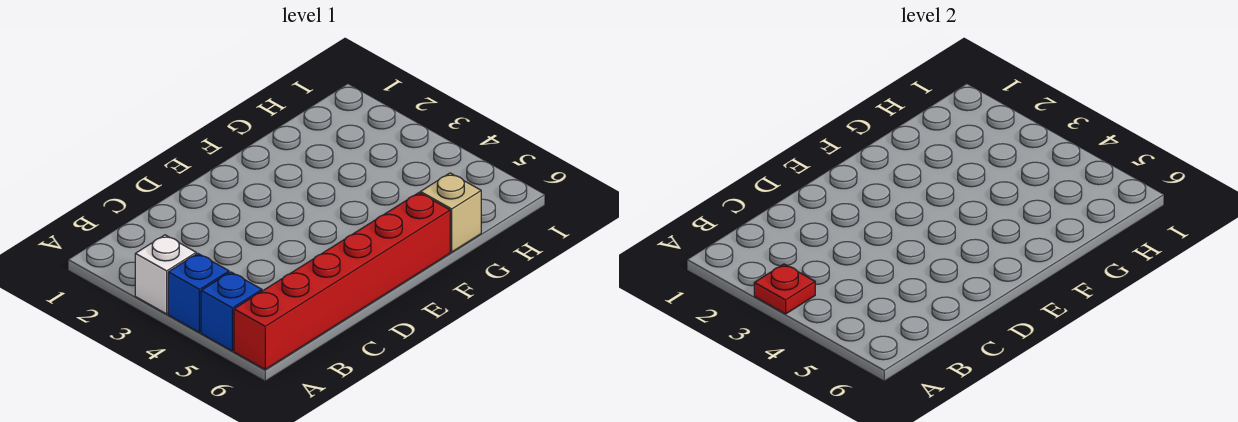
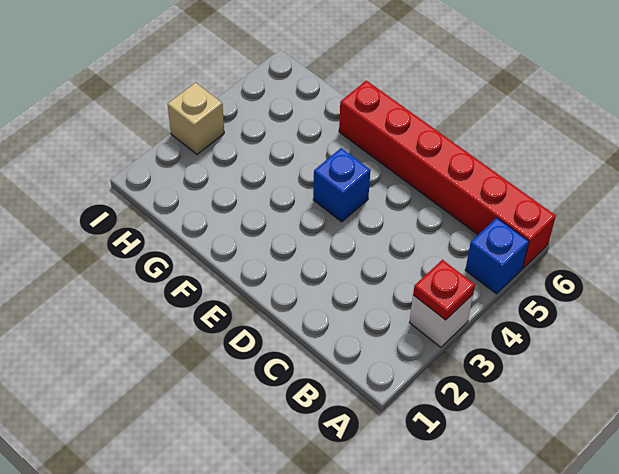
blue brick A4 level 1 -> blue brick E4 level 1
tan brick G6 level 1 -> tan brick I3 level 1

